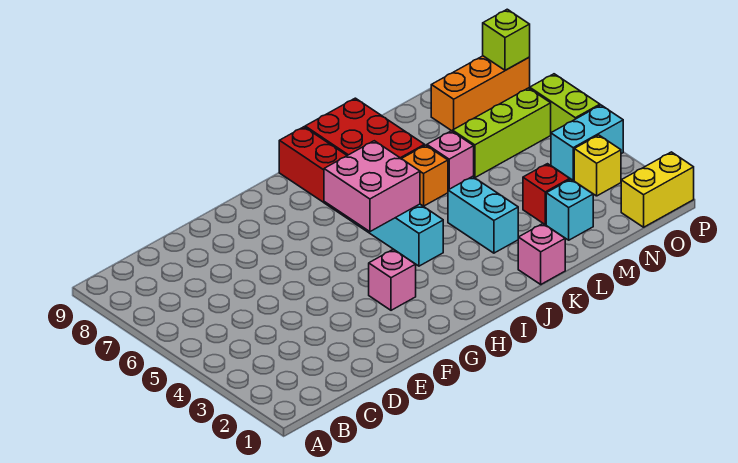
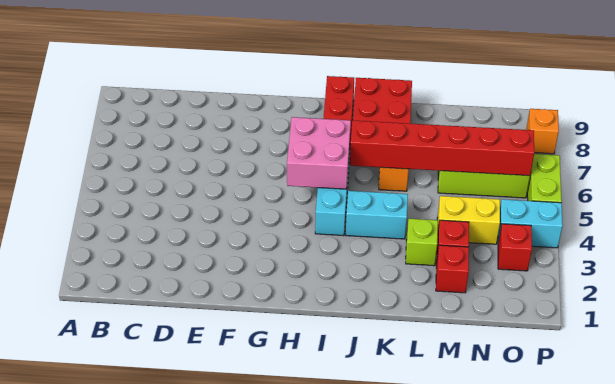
pink brick G3 level 1 -> none
none -> red brick J6:O6 level 2
pink brick K1 level 1 -> none
cyan brick K3:K4 level 1 -> cyan brick J4:K4 level 1
pink brick L6 level 1 -> none
cyan brick M2 level 1 -> red brick M2 level 1
orange brick N8:P8 level 1 -> orange brick P8 level 1
yellow brick O1:P1 level 1 -> yellow brick M4:N4 level 1
yellow brick O3 level 1 -> red brick O3 level 1
lime brick P8 level 2 -> lime brick L3 level 1

